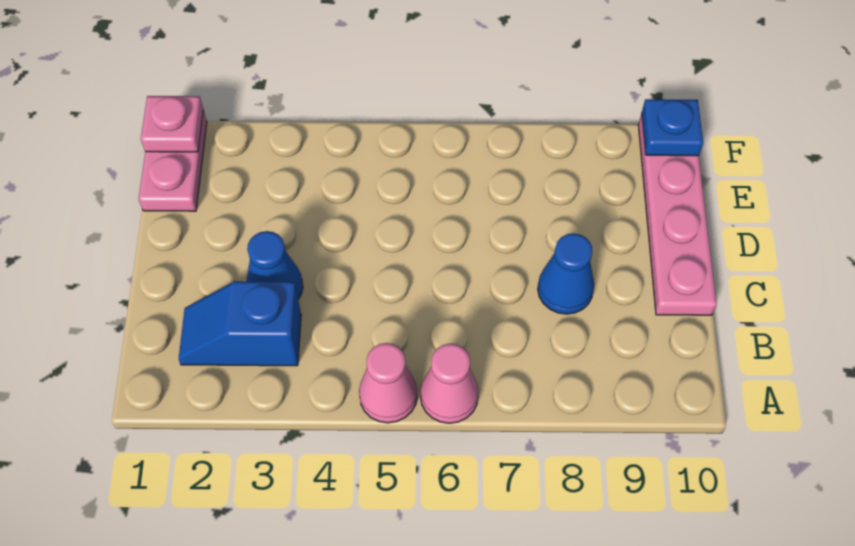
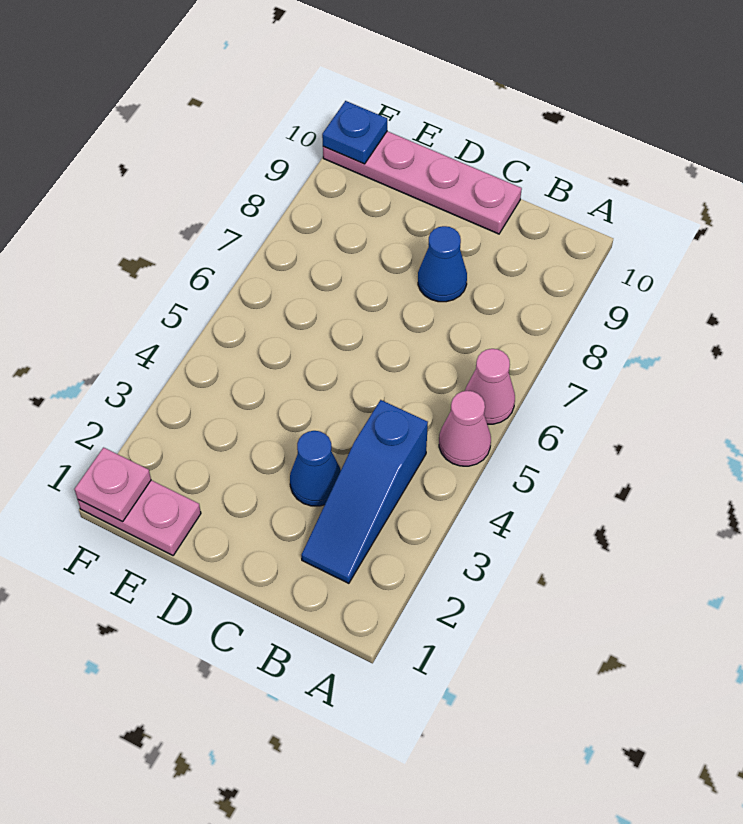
blue slope B2:B3 level 1 top 3 -> blue slope B2:B4 level 1 top 4

